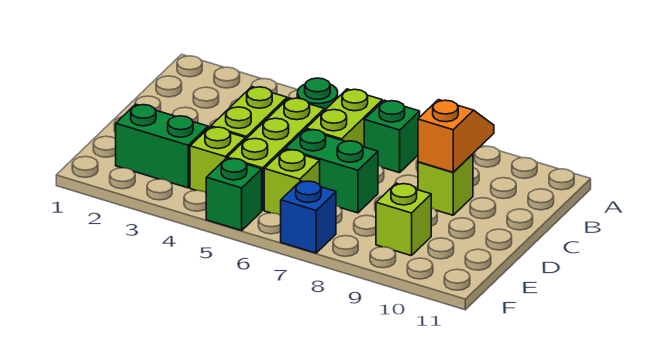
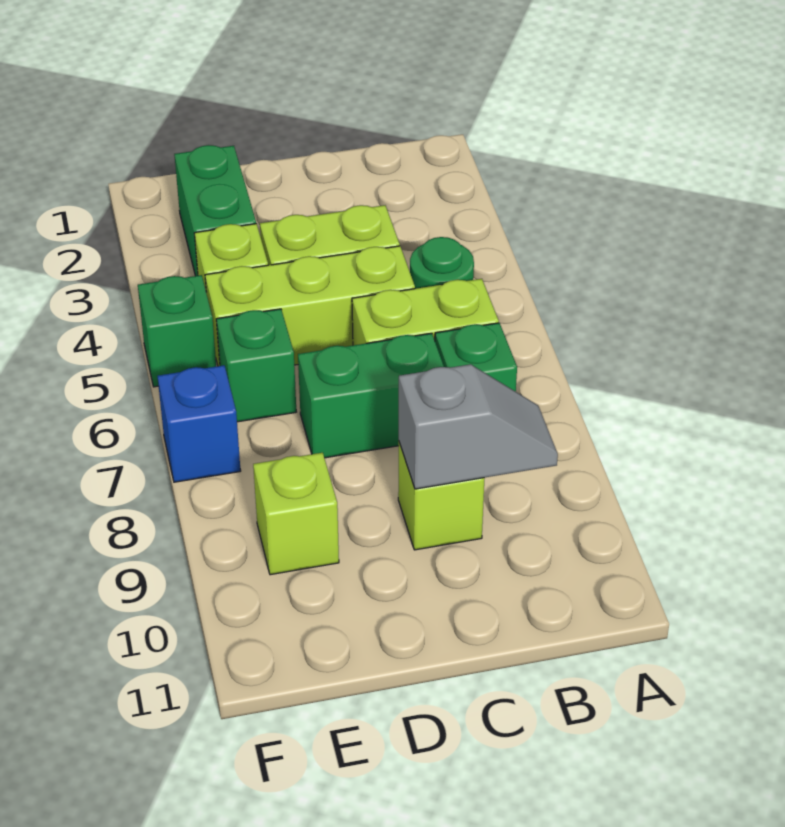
orange slope B9:C9 level 2 top C -> grey slope B9:C9 level 2 top C
green brick D6:D7 level 1 -> green brick C7:D7 level 1
lime brick E6 level 1 -> green brick E6 level 1

